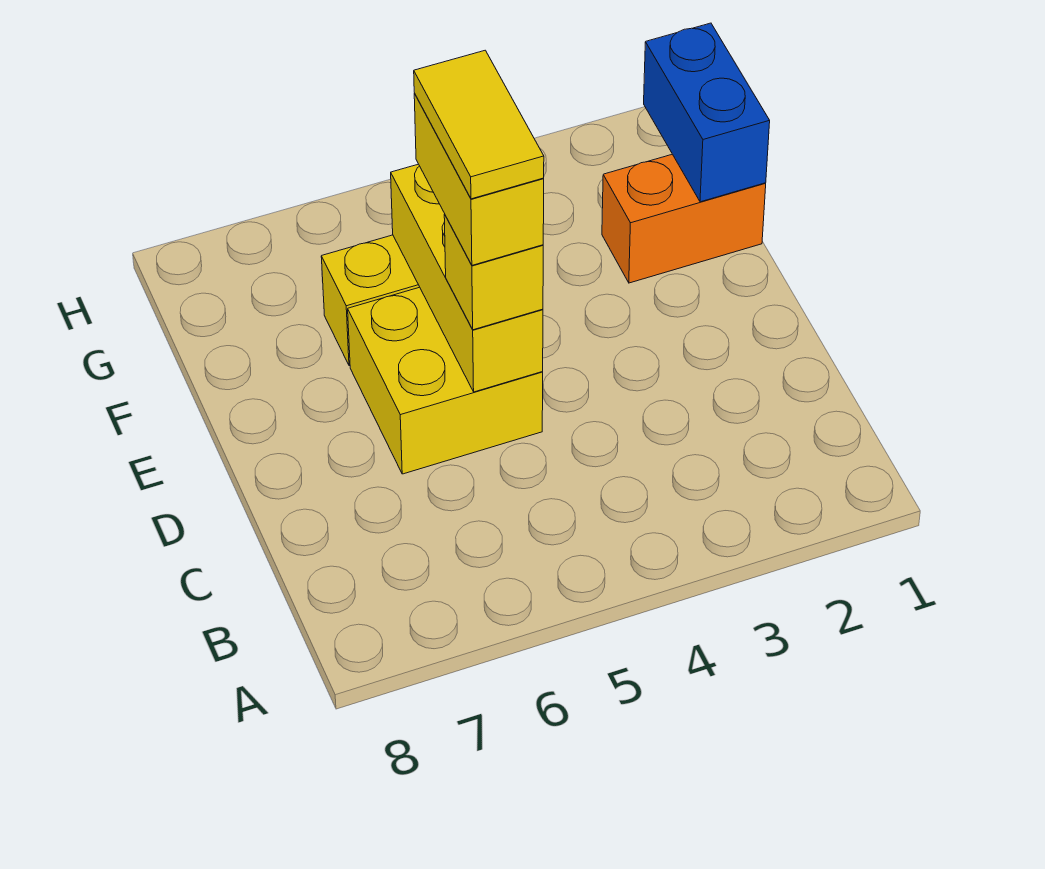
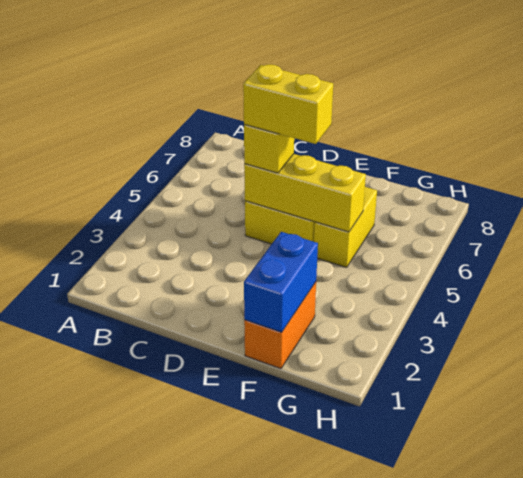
yellow tile D5:E5 level 5 -> none
blue brick F1:G1 level 2 -> blue brick F1:F2 level 2

